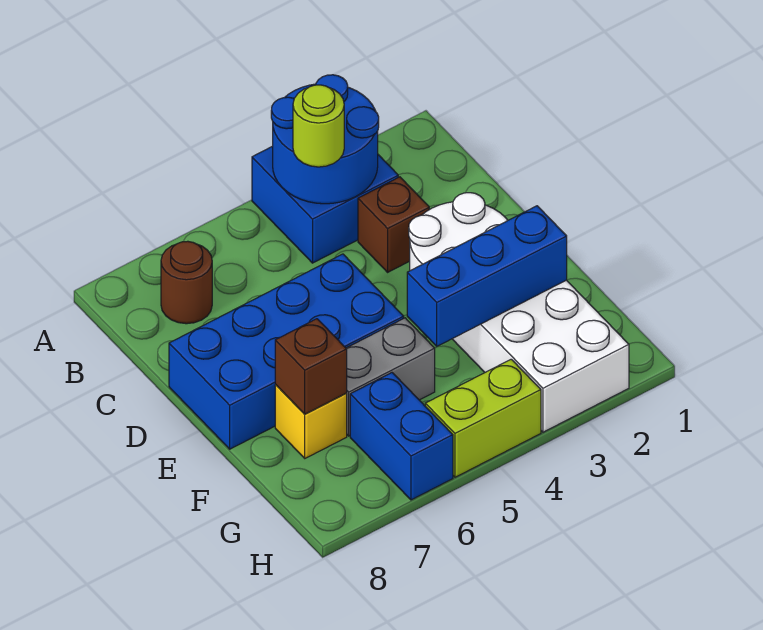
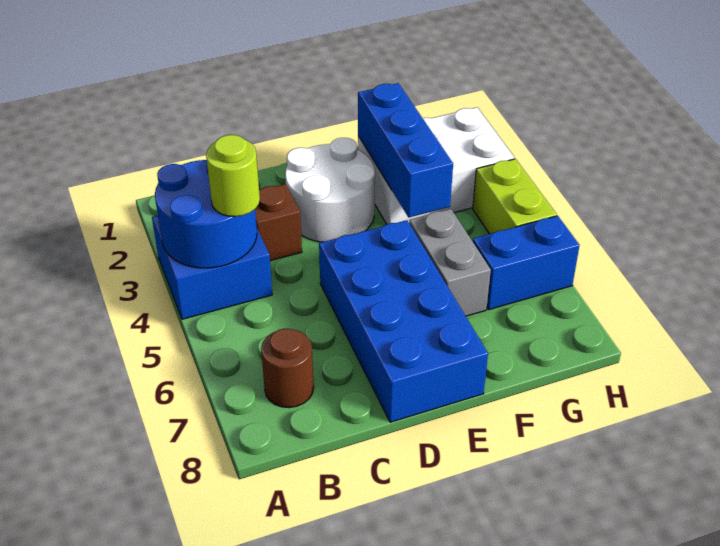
yellow brick F7 level 1 -> none
brown brick F7 level 2 -> none

